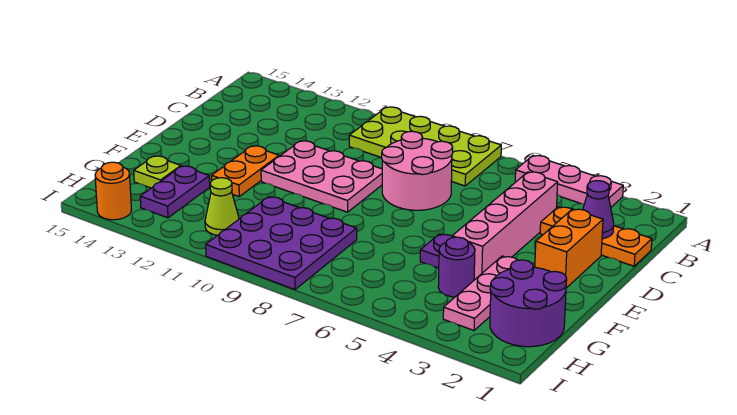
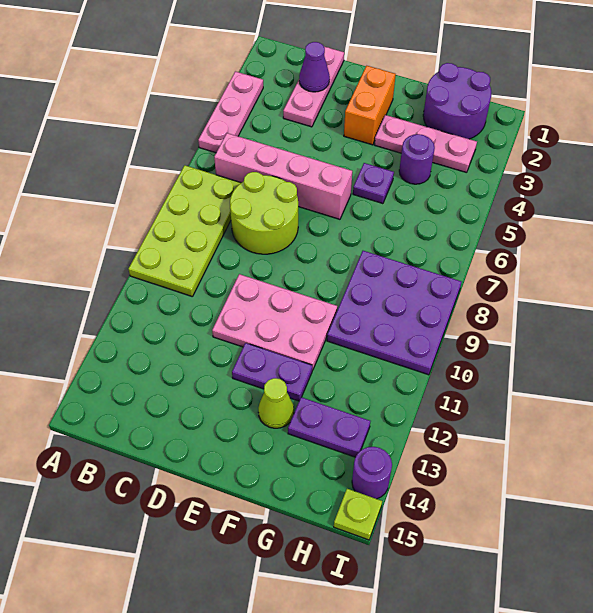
orange plate C1:C3 level 1 -> pink plate C1:C3 level 1
pink brick C4:F4 level 1 -> pink brick B6:E6 level 1
pink round brick C7:D8 level 1 -> lime round brick C7:D8 level 1
orange brick D2:E2 level 1 -> orange brick E2:E3 level 1
pink plate D9:E11 level 1 -> pink plate D10:F11 level 1
orange plate E12:F12 level 1 -> purple plate E12:F12 level 1
lime plate G14 level 1 -> lime plate I15 level 1
lime cone H11 level 1 -> lime cone F13 level 1
orange round brick I14 level 1 -> purple round brick I14 level 1

